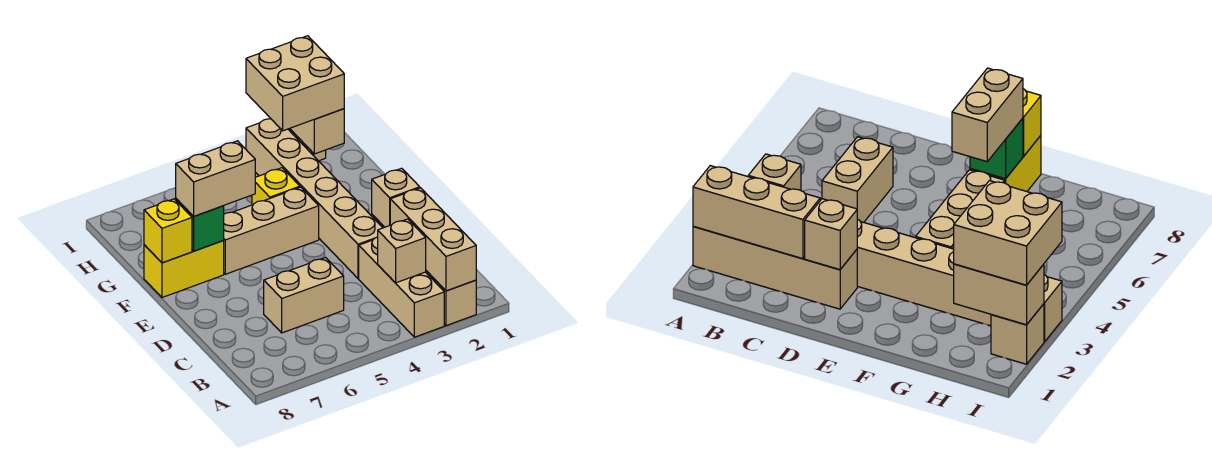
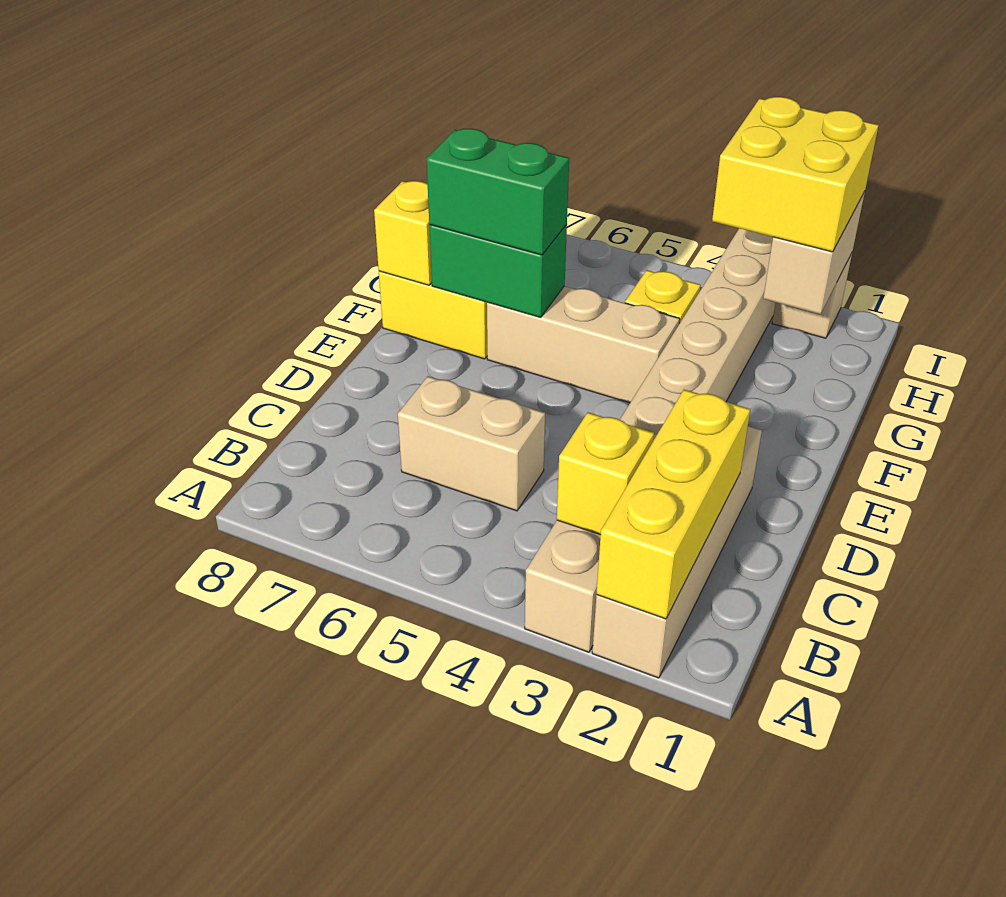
tan brick A2:C2 level 2 -> yellow brick A2:C2 level 2
tan brick B3 level 2 -> yellow brick B3 level 2
tan brick D2 level 2 -> none
tan brick F6:F7 level 3 -> green brick F6:F7 level 3
green brick F7 level 2 -> green brick F6:F7 level 2
tan brick H2:I3 level 3 -> yellow brick H2:I3 level 3

